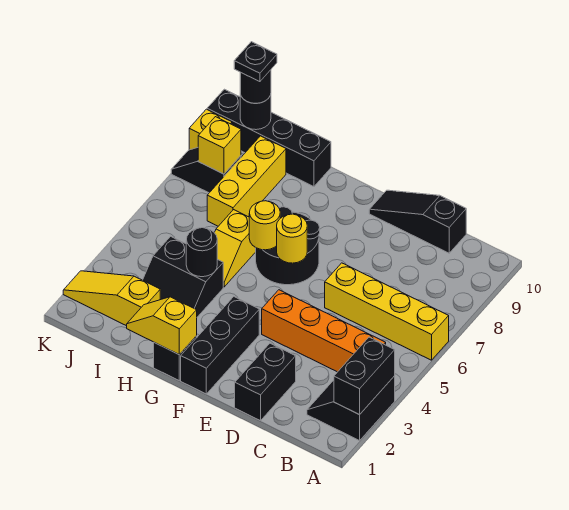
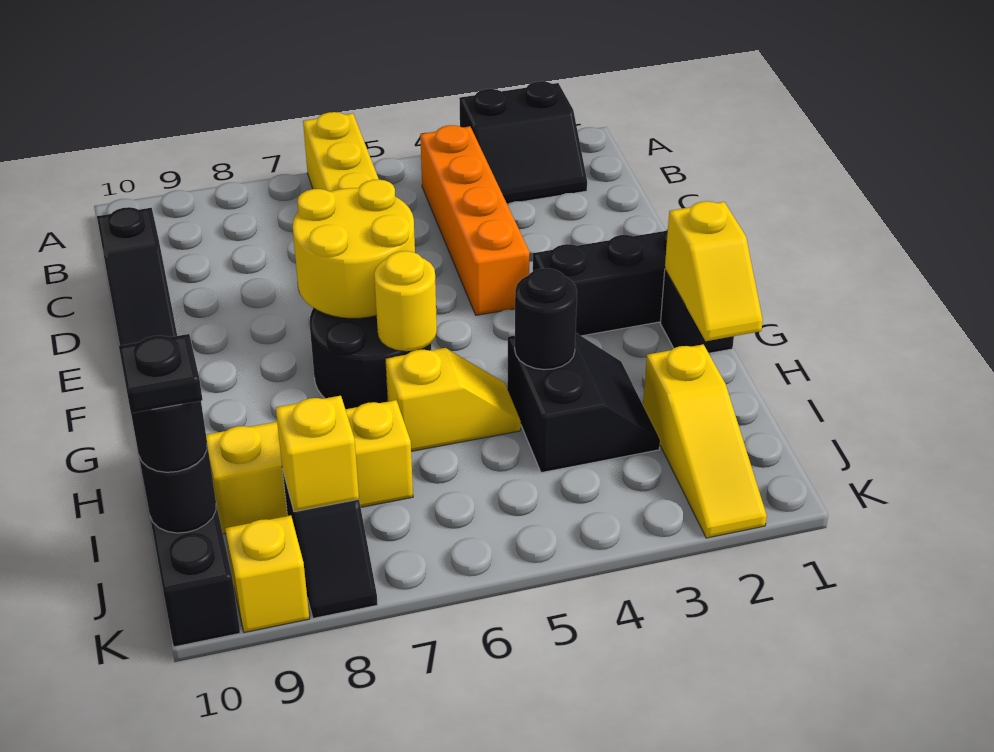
black brick A2:A3 level 2 -> none
black brick D1:D2 level 1 -> none
yellow round brick F6 level 2 -> yellow round brick E6:F7 level 2

